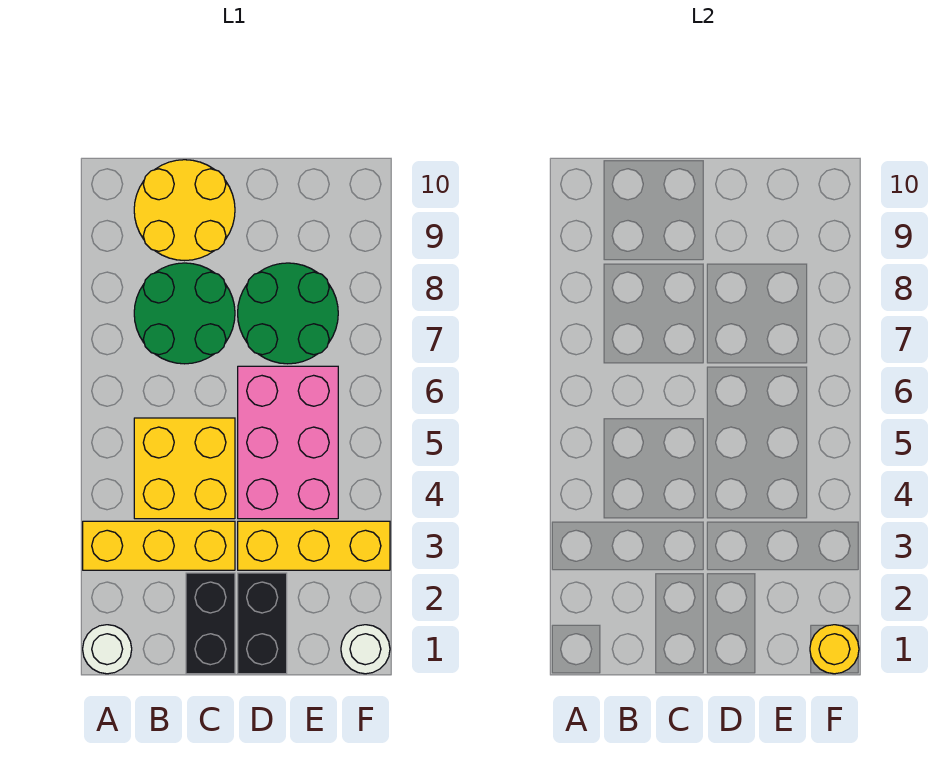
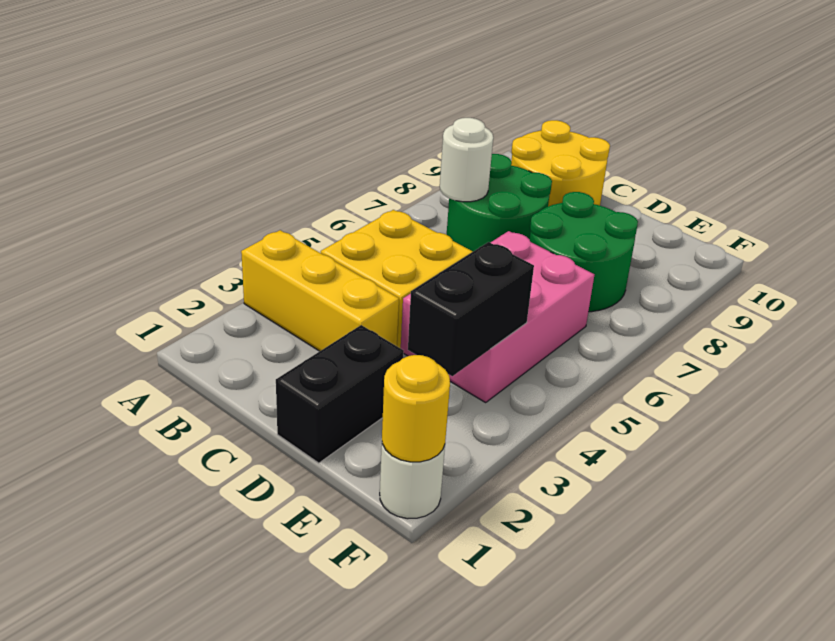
white round brick A1 level 1 -> white round brick B7 level 2
black brick C1:C2 level 1 -> black brick E3:E4 level 2
yellow brick D3:F3 level 1 -> none

